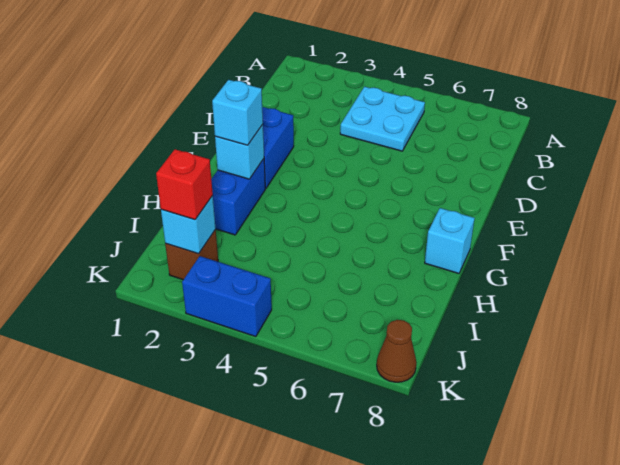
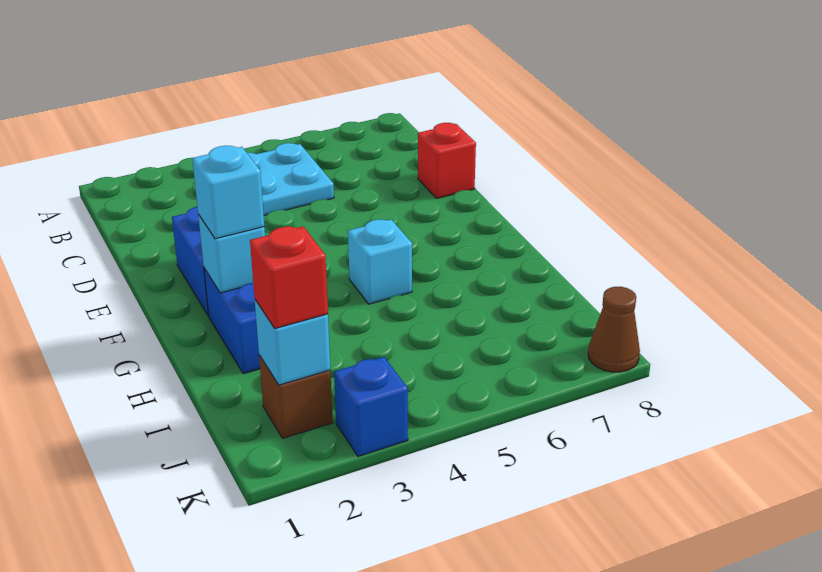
none -> red brick D8 level 1
cyan brick G8 level 1 -> cyan brick G5 level 1
blue brick K3:K4 level 1 -> blue brick K3 level 1

